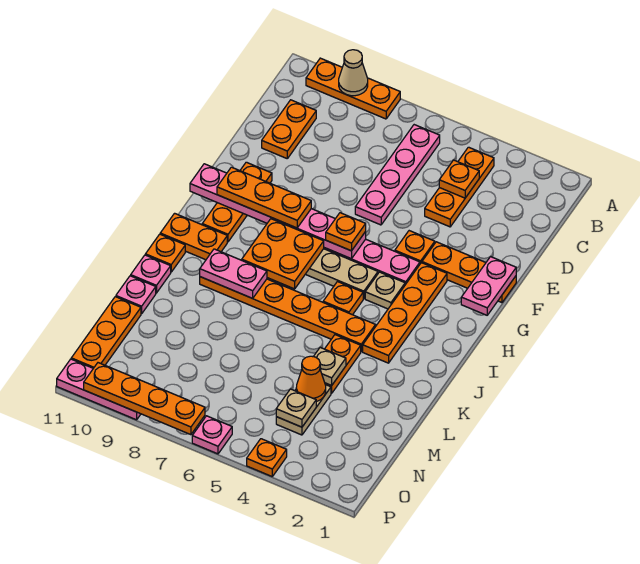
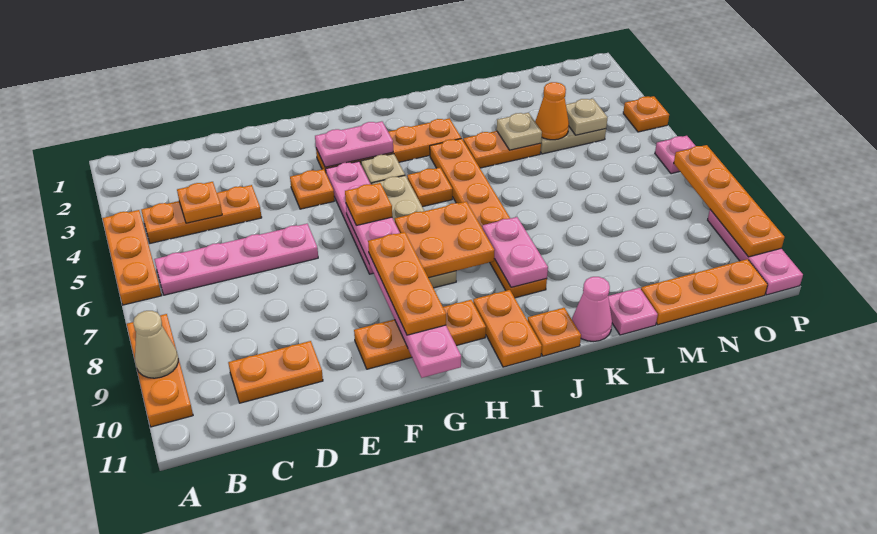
orange plate F1:F3 level 1 -> orange plate A4:A6 level 1
pink plate F1:G1 level 2 -> pink plate G3:H3 level 2
pink plate K11 level 1 -> pink cone K11 level 1

